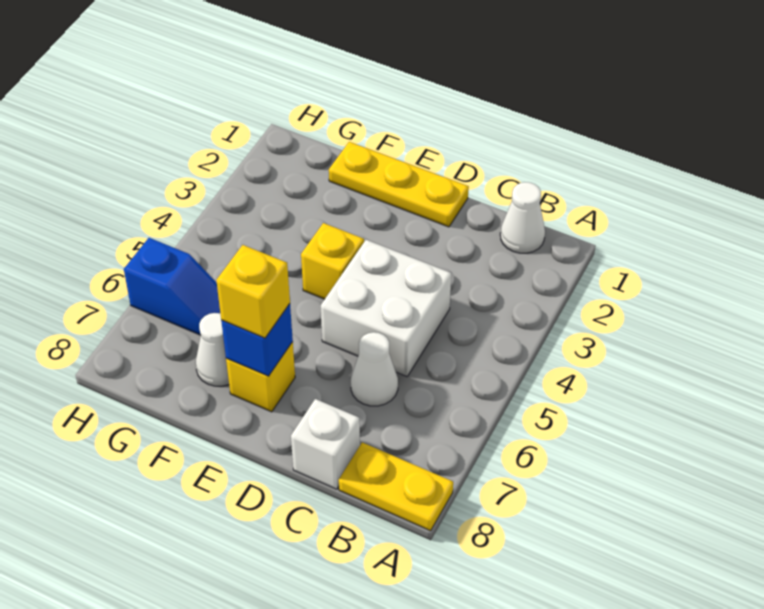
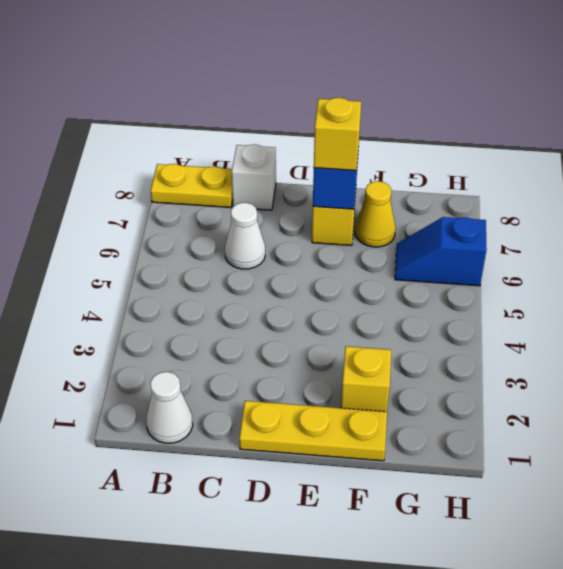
white brick C4:D5 level 1 -> none
yellow brick E4 level 1 -> yellow brick F2 level 1
white cone F7 level 1 -> yellow cone F7 level 1

